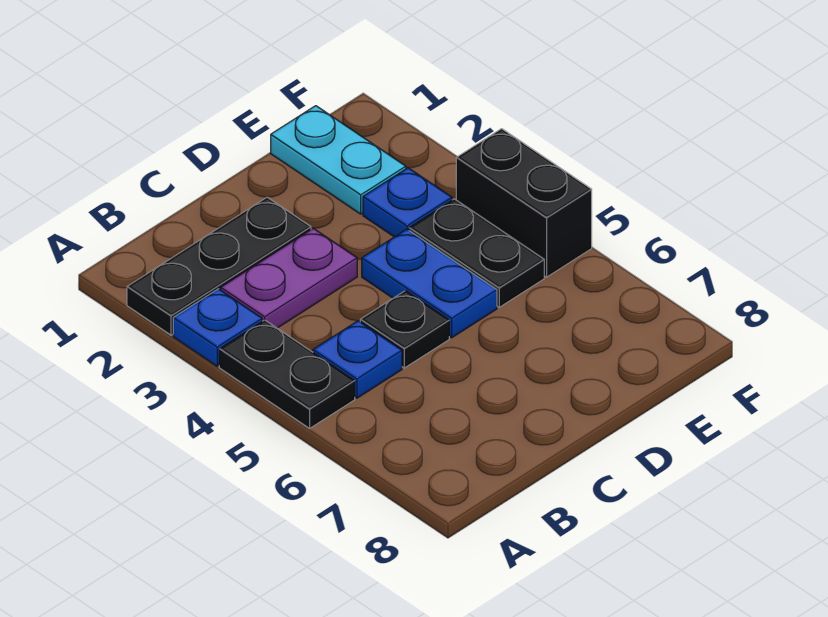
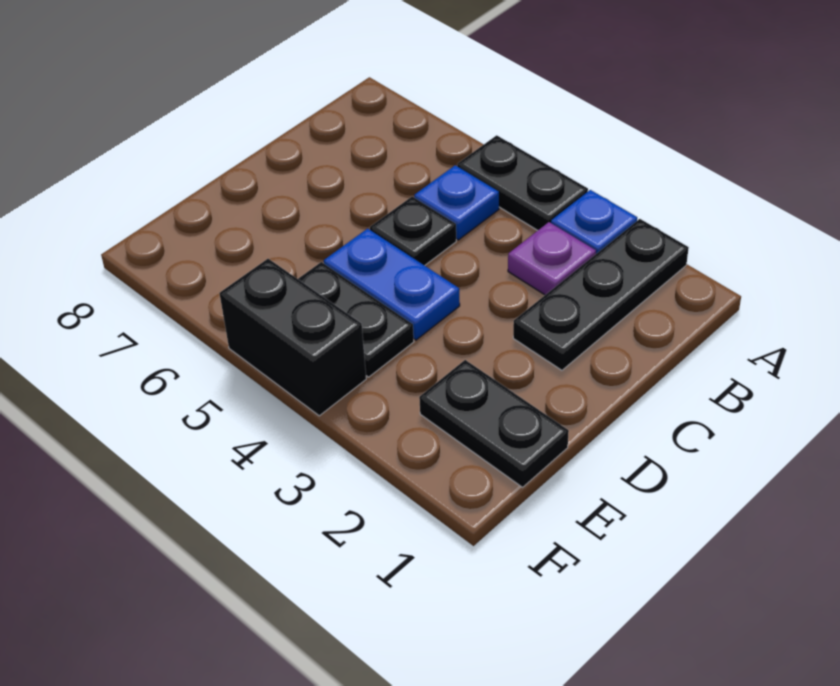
purple plate B3:C3 level 1 -> purple plate B3 level 1
cyan plate E1:E2 level 1 -> black plate E1:E2 level 1
blue plate E3 level 1 -> none

